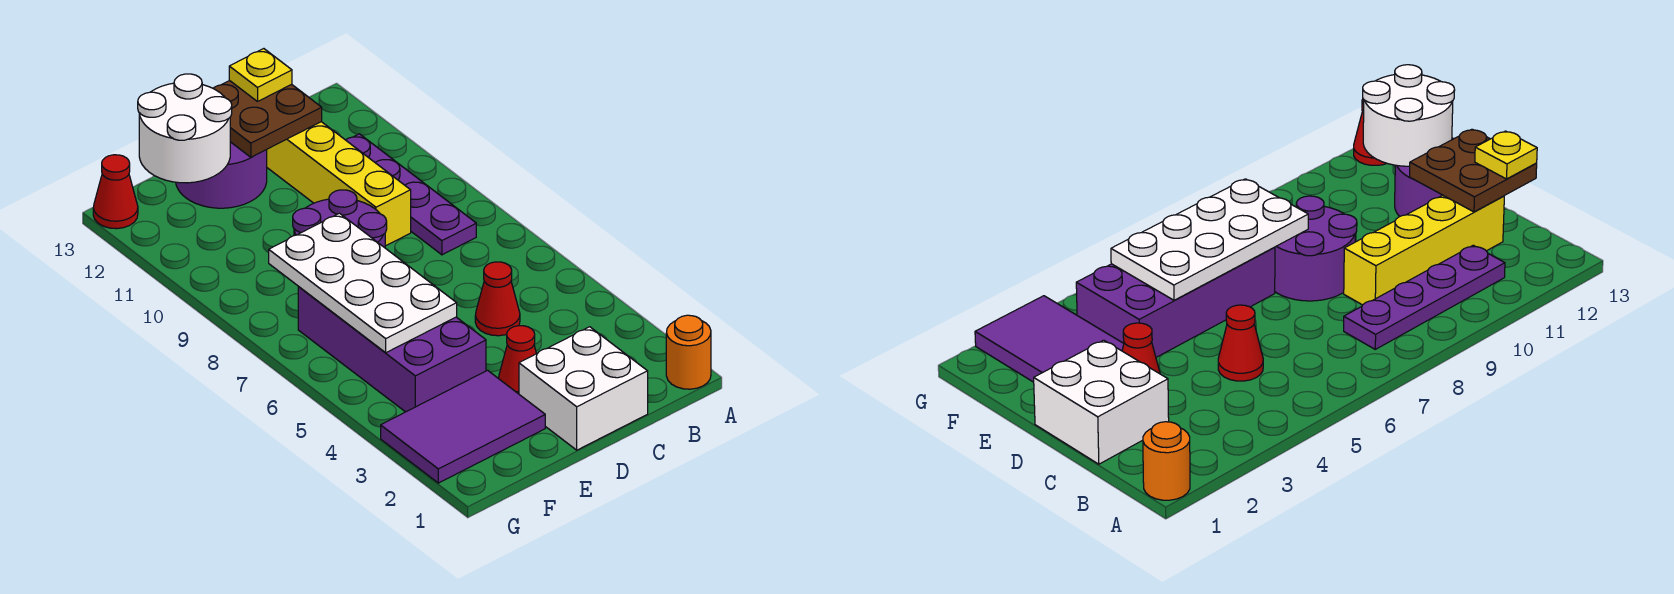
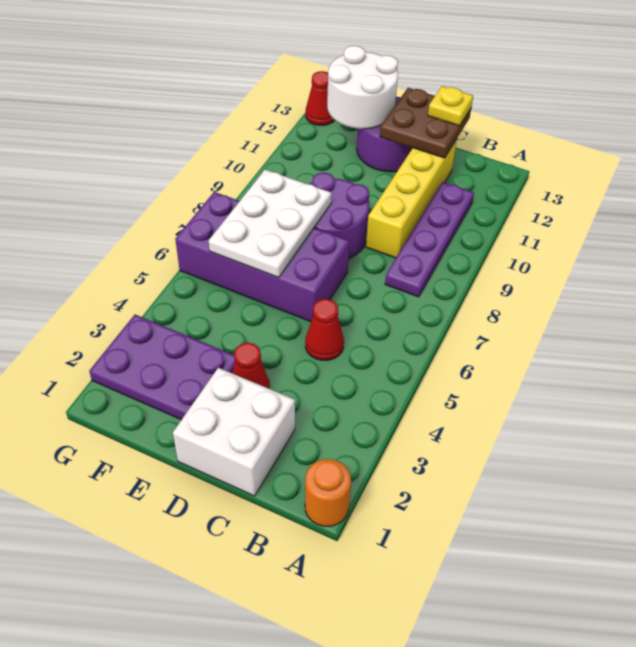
purple tile E2:G3 level 1 -> purple plate E2:G3 level 1
purple brick E4:F7 level 1 -> purple brick D6:G7 level 1
white plate E5:F8 level 2 -> white plate E6:F8 level 2

